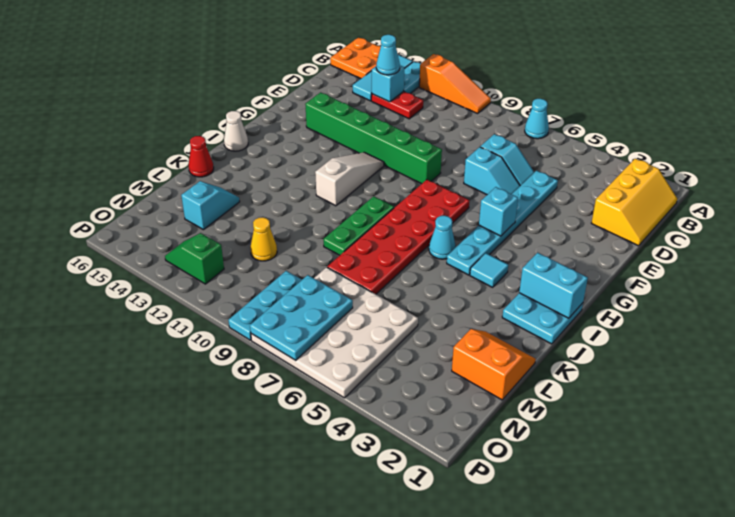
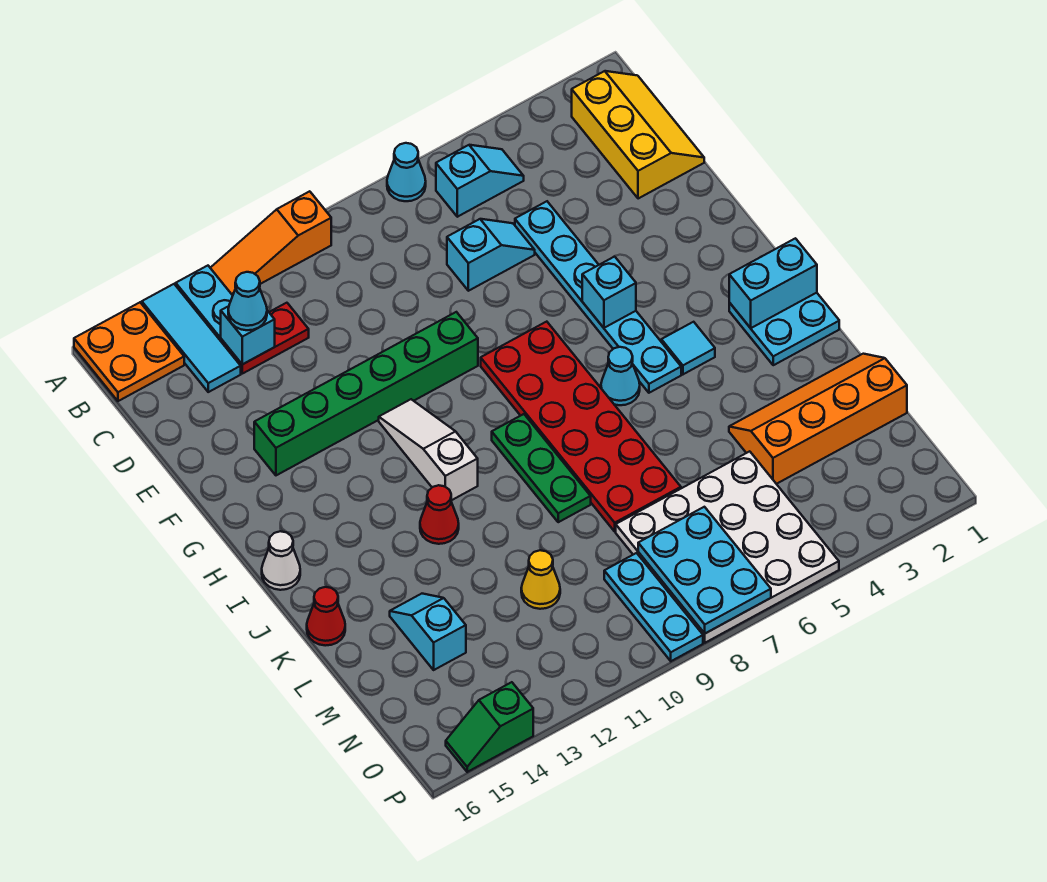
orange slope A10:A12 level 1 top 12 -> orange slope A10:A12 level 1 top 10
cyan slope E6:E7 level 1 top 7 -> cyan slope B5:B6 level 1 top 6
none -> red cone J12 level 1
orange slope L1:M2 level 1 top M -> orange slope L1:M4 level 1 top M
green slope O12:O13 level 1 top 12 -> green slope P14:P15 level 1 top 14

